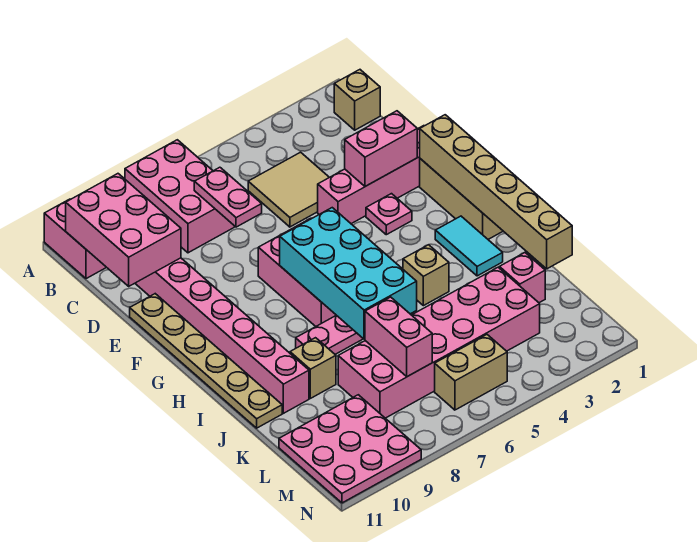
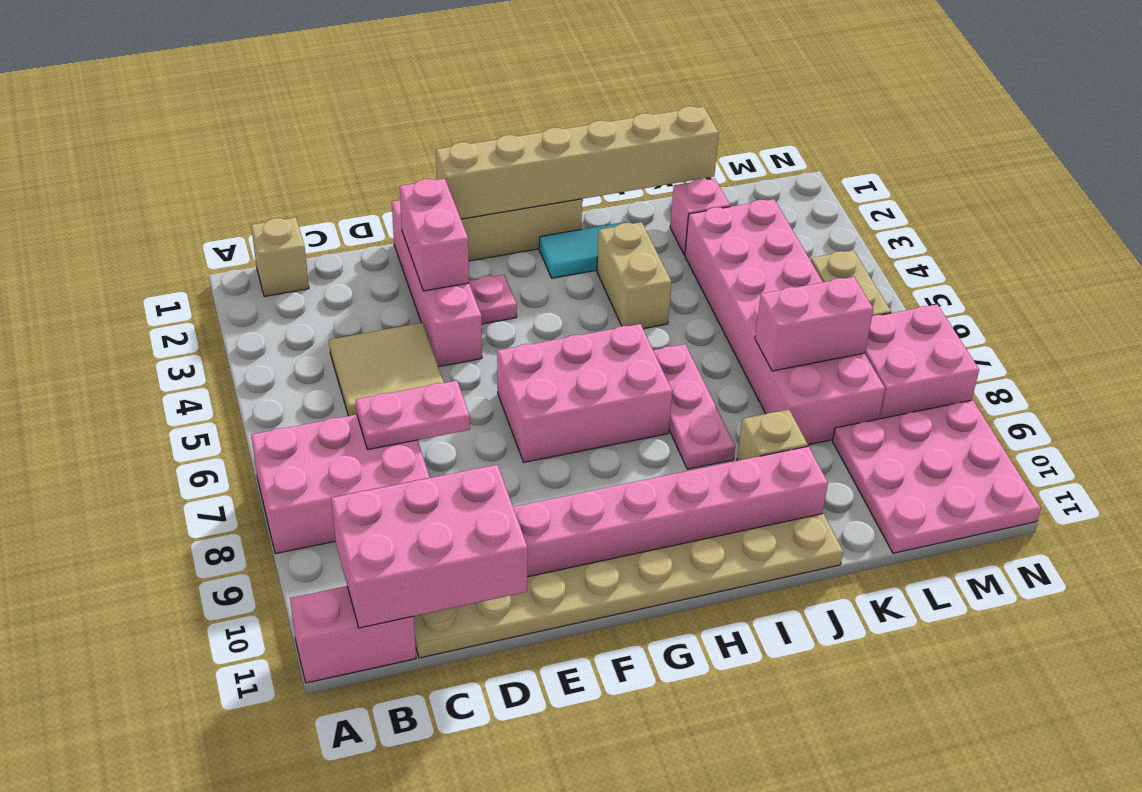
tan plate E11:J11 level 1 -> tan plate C11:J11 level 1
cyan brick G6:J7 level 2 -> none
tan brick I4 level 1 -> tan brick I3:I4 level 1
none -> pink brick M7:N8 level 1

